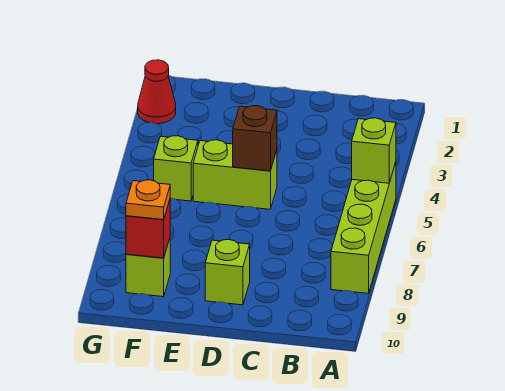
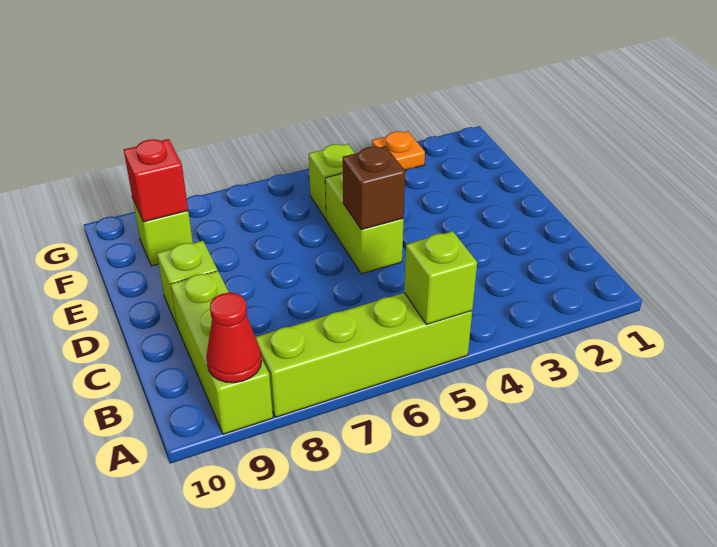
none -> lime brick A9:C9 level 1
orange plate F9 level 3 -> orange plate G3 level 1
red cone G2 level 1 -> red cone A9 level 2

